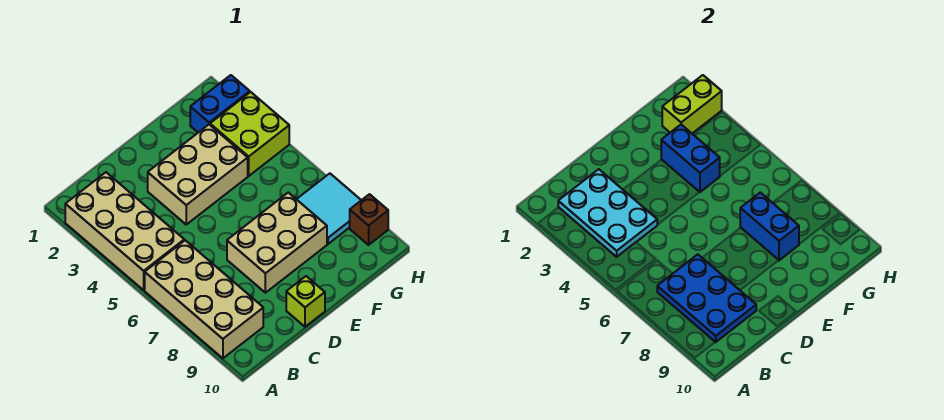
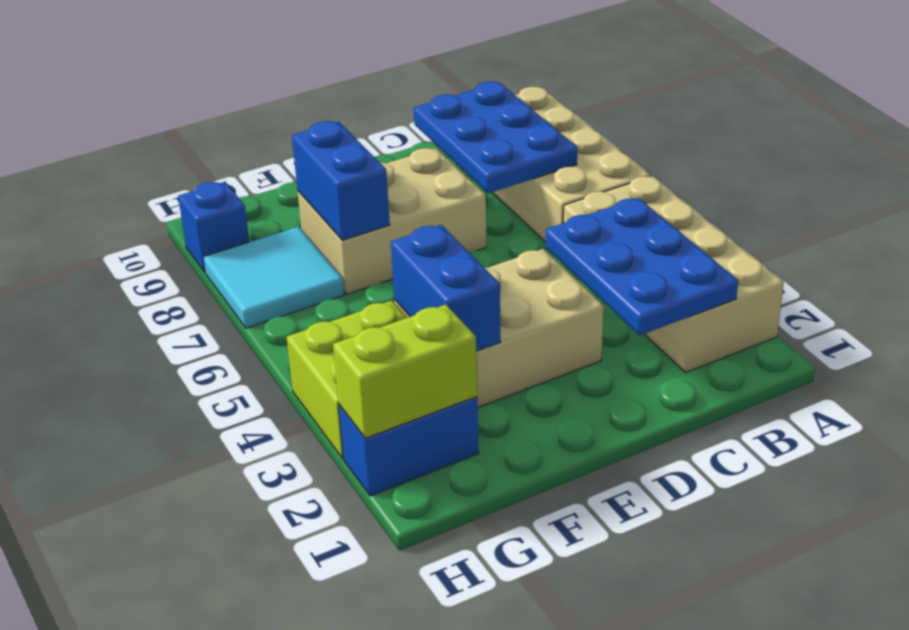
cyan plate B2:C4 level 2 -> blue plate B2:C4 level 2
lime brick D10 level 1 -> none
brown brick H9 level 1 -> blue brick H9 level 1

